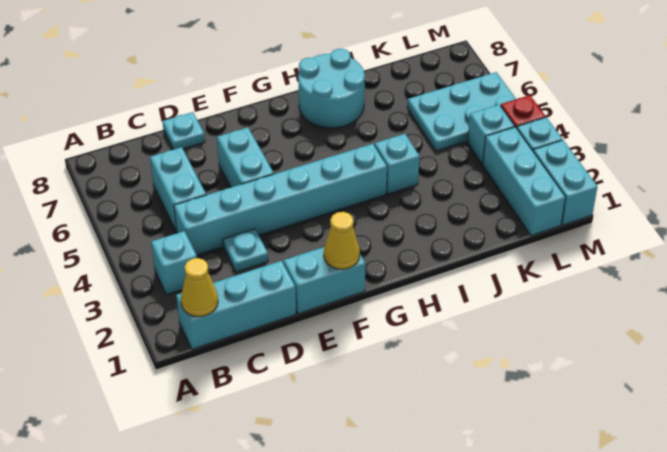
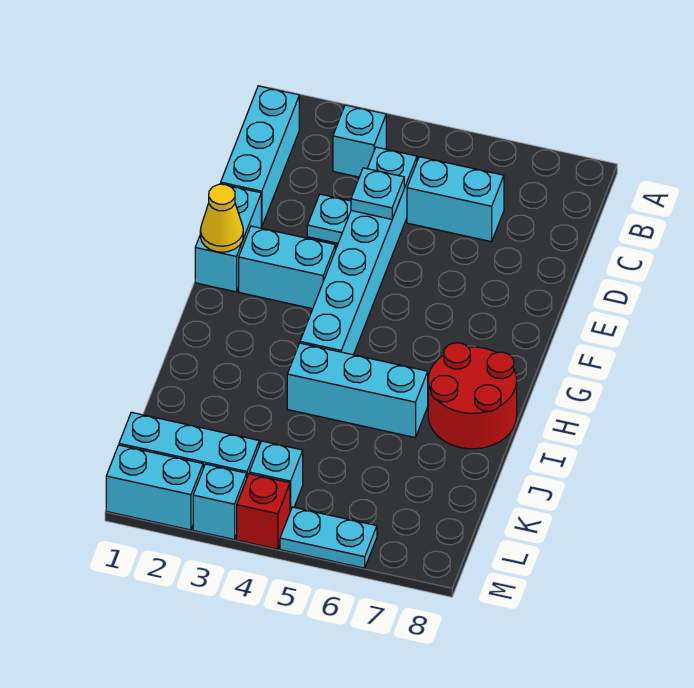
yellow cone B1 level 2 -> none
cyan plate D8 level 1 -> cyan plate D4 level 2
cyan brick E5:E6 level 1 -> cyan brick F2:F3 level 1
cyan round brick H7:I8 level 1 -> red round brick H7:I8 level 1
cyan brick I4 level 1 -> cyan brick I4:I6 level 1
cyan plate K5:M6 level 1 -> cyan plate M5:M6 level 1

